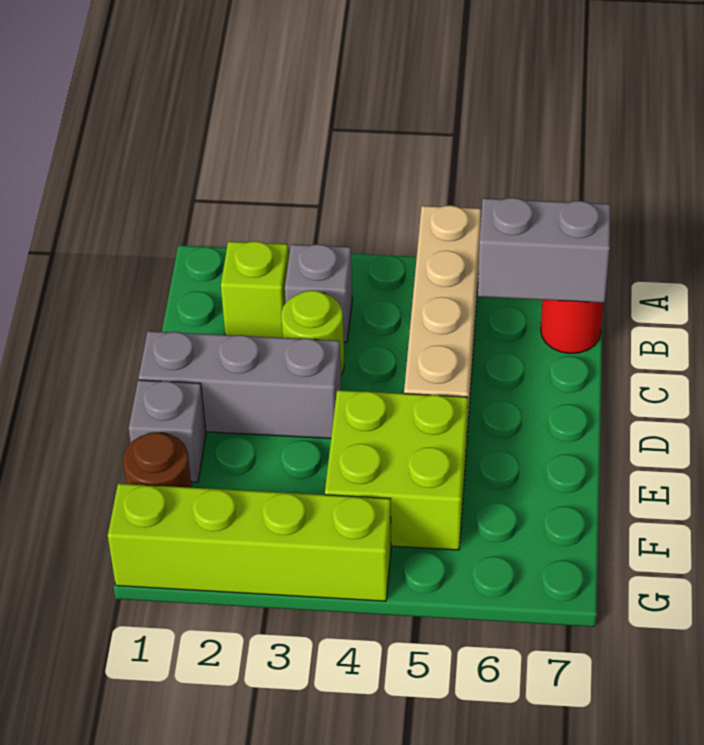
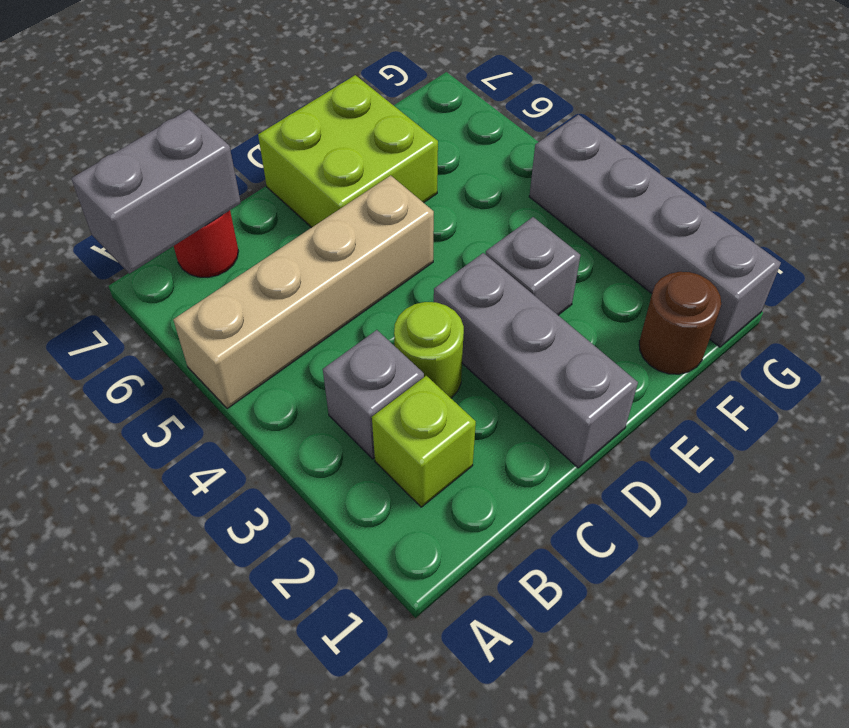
grey brick B6:B7 level 2 -> grey brick A7:B7 level 2
grey brick E1 level 1 -> grey brick E3 level 1
lime brick E4:F5 level 1 -> lime brick D6:E7 level 1
lime brick G1:G4 level 1 -> grey brick G1:G4 level 1

